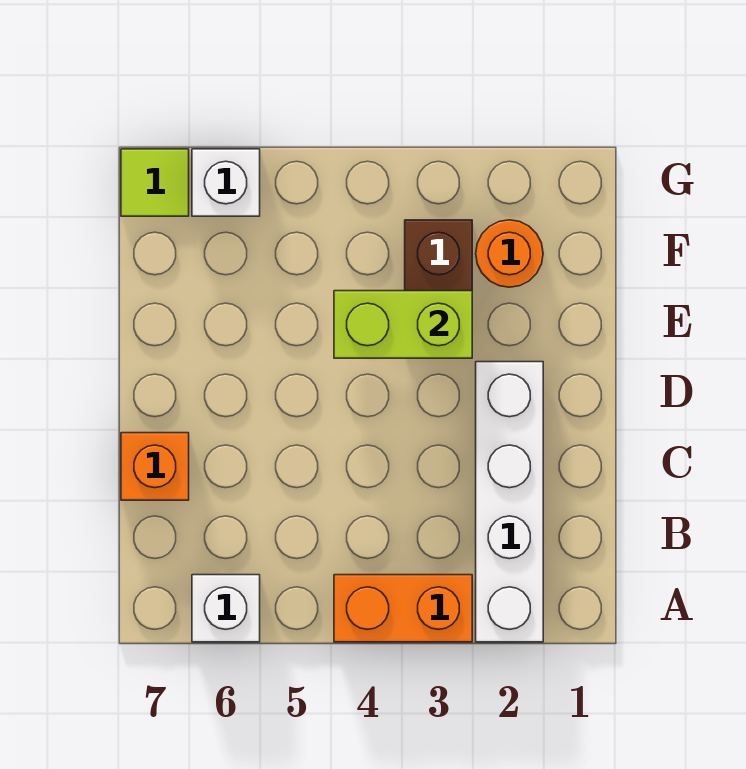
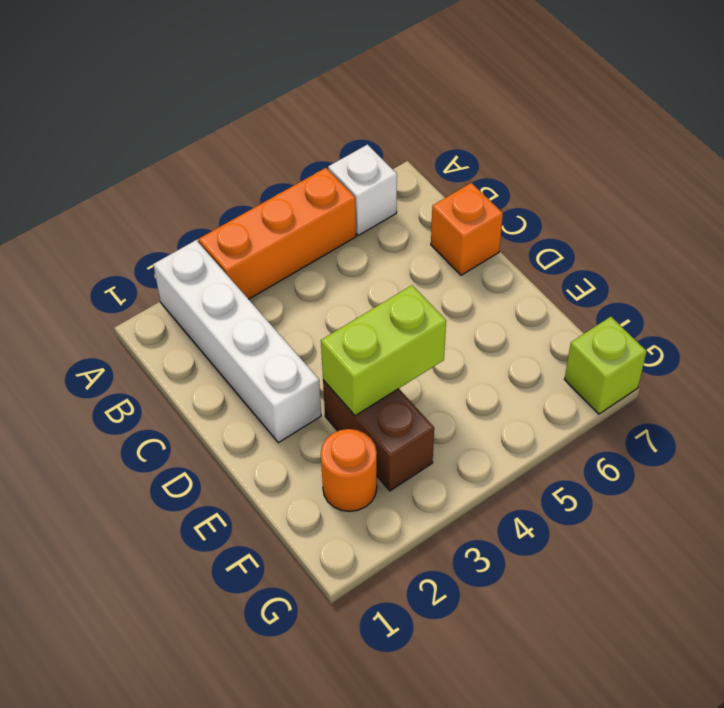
orange brick A3:A4 level 1 -> orange brick A3:A5 level 1
white brick G6 level 1 -> none
lime tile G7 level 1 -> lime brick G7 level 1

